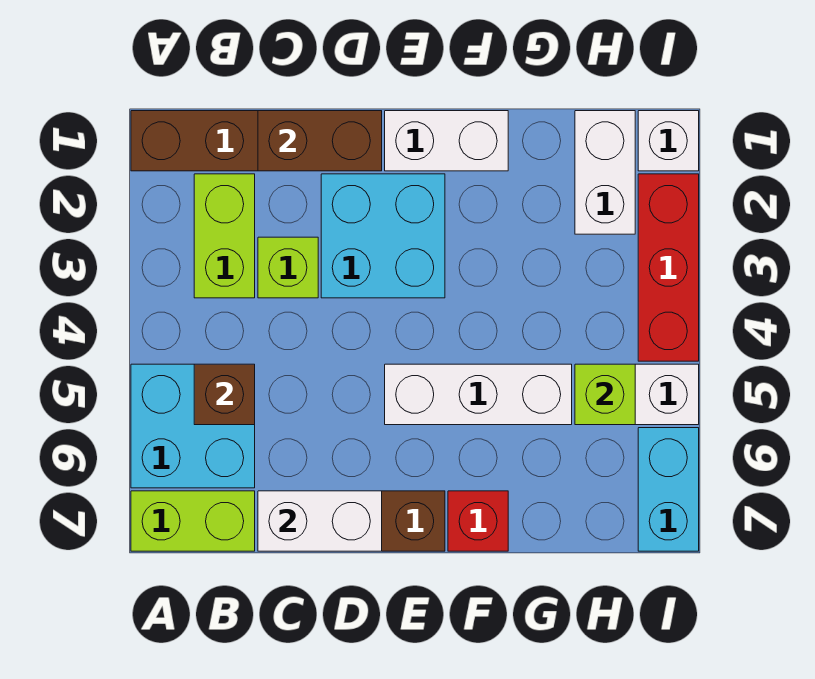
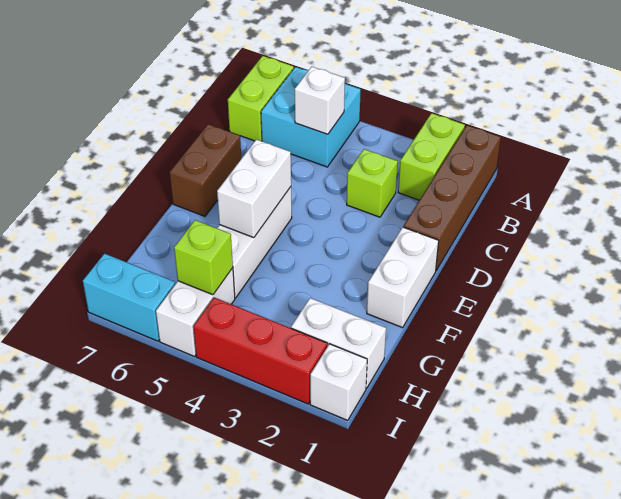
lime brick B2:B3 level 1 -> lime brick A2:B2 level 1
brown brick B5 level 2 -> white brick B5 level 2
brown brick C1:D1 level 2 -> none
white brick C7:D7 level 2 -> white brick E5:F5 level 2
cyan brick D2:E3 level 1 -> none
red brick F7 level 1 -> none

